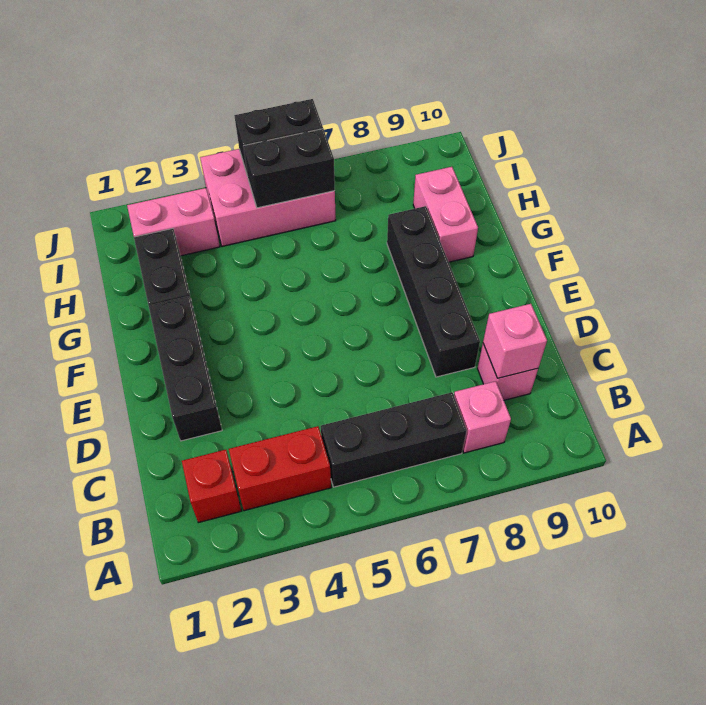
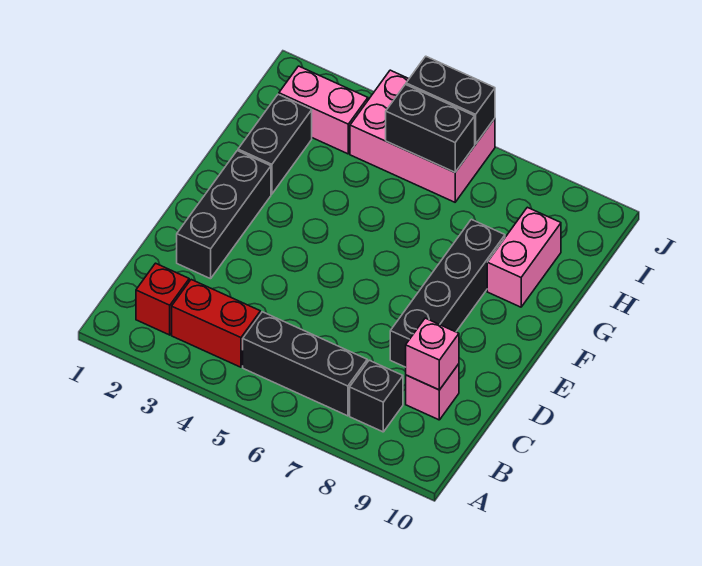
pink brick B8 level 1 -> black brick B8 level 1

